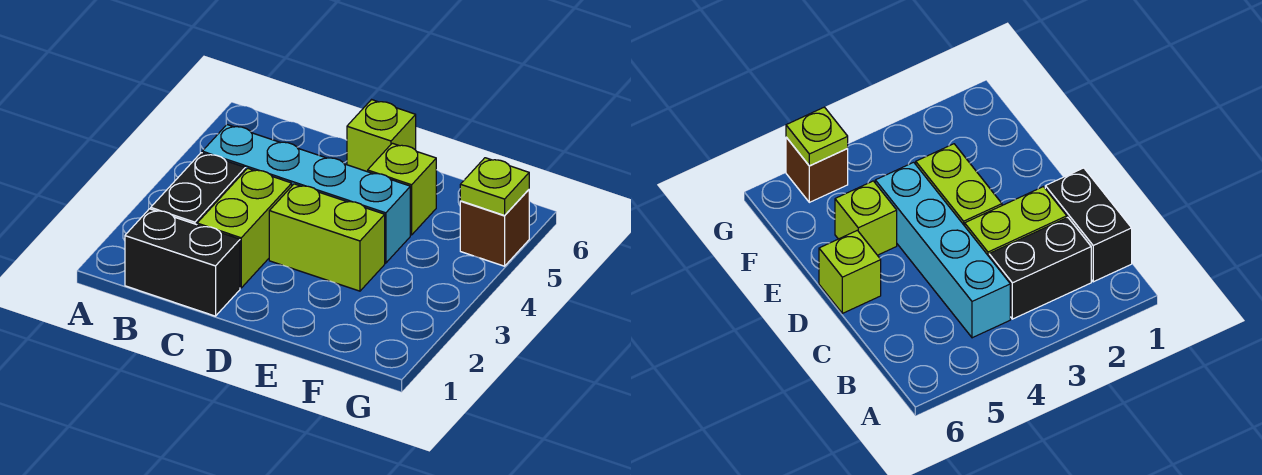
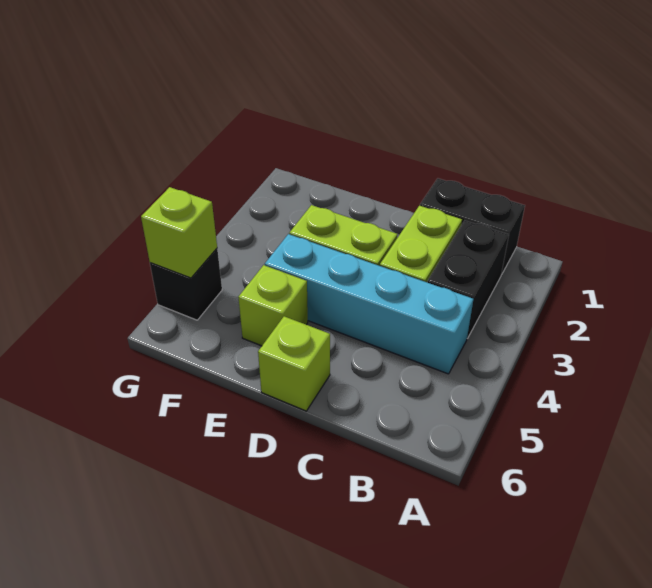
brown brick G5 level 1 -> black brick G5 level 1
lime plate G5 level 2 -> lime brick G5 level 2

